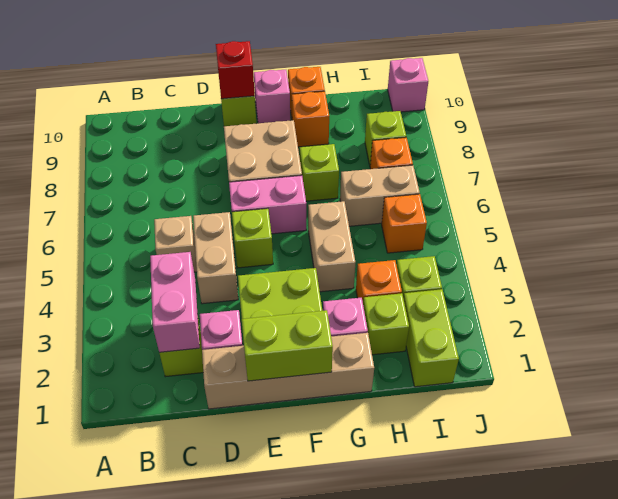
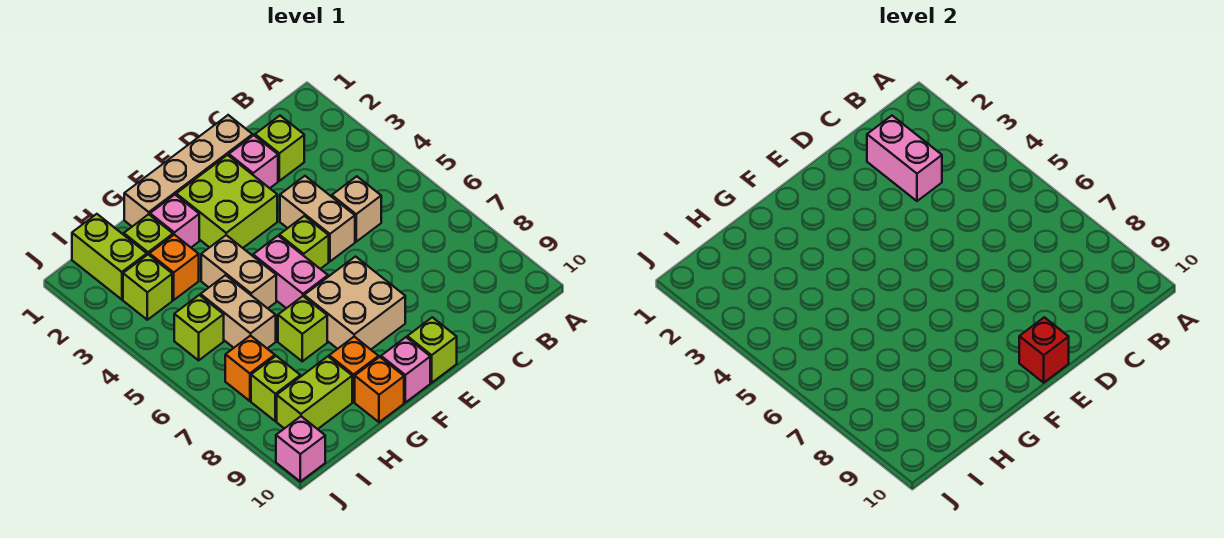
lime brick E1:F1 level 2 -> lime brick H9:I9 level 1
pink brick E6:F6 level 1 -> pink brick F5:F6 level 1
tan brick H6:I6 level 1 -> tan brick H5:H6 level 1
orange brick I5 level 1 -> lime brick I5 level 1

